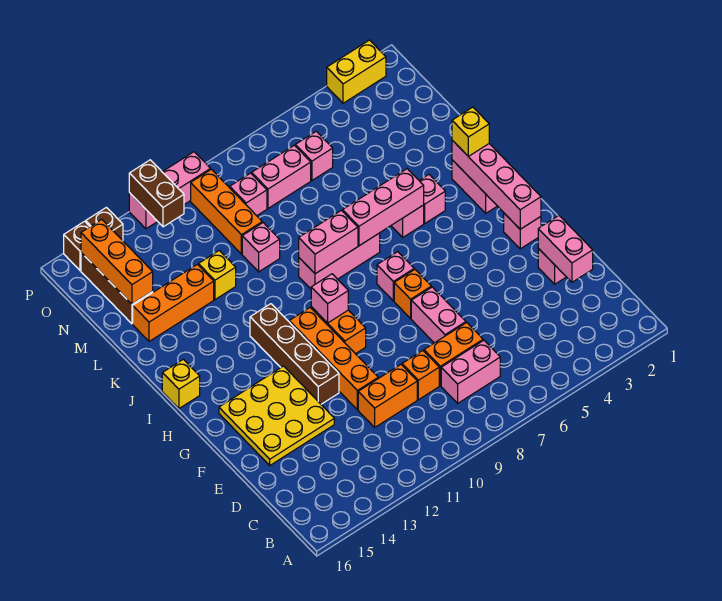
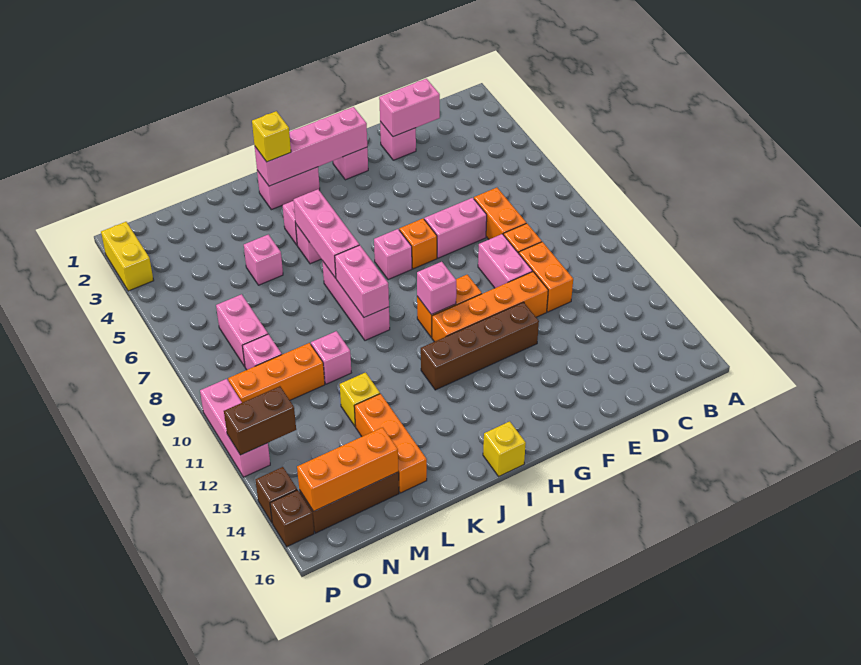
pink brick C7:C8 level 1 -> pink brick E9:E10 level 1
yellow plate E13:G15 level 1 -> none
pink brick N6 level 1 -> pink brick L5 level 1

